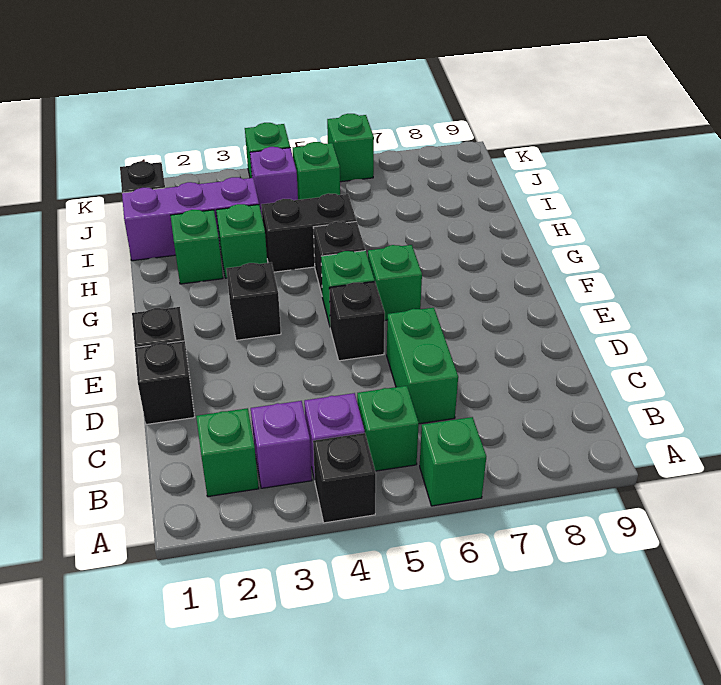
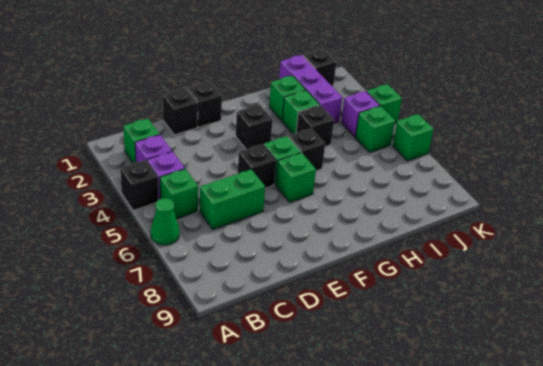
green brick A6 level 1 -> green cone A6 level 1
black brick H4:H5 level 1 -> black brick H4 level 1

